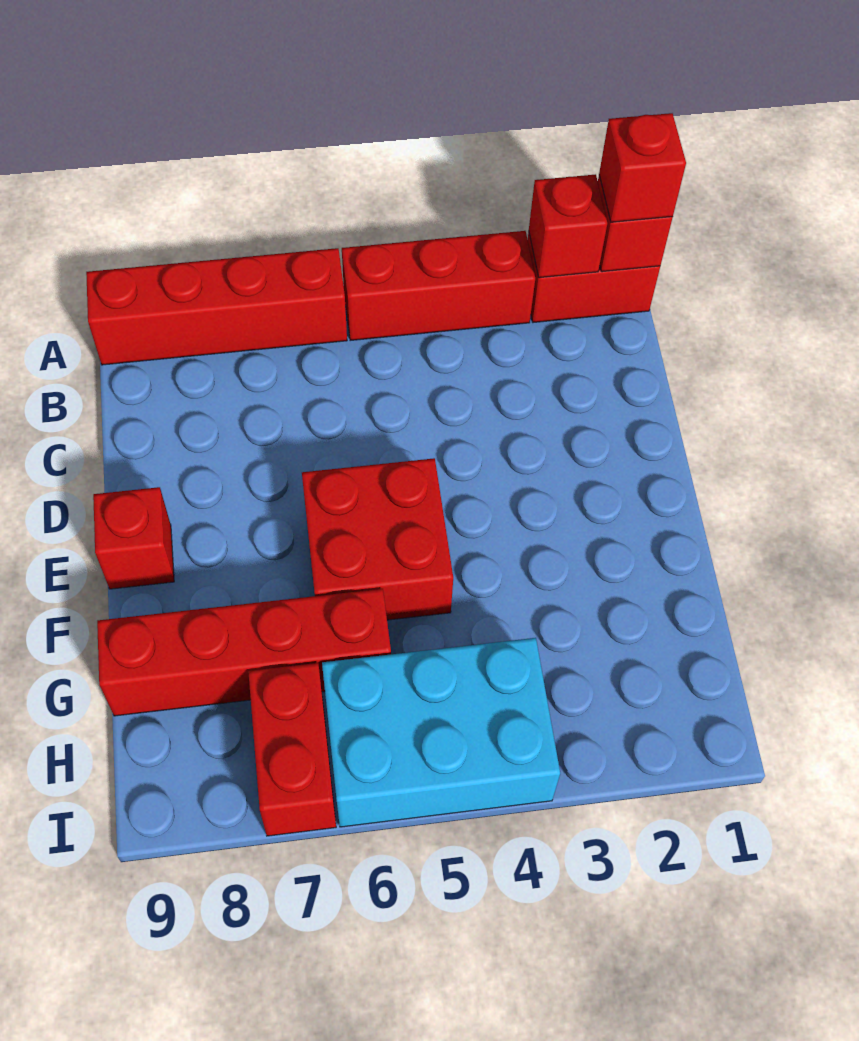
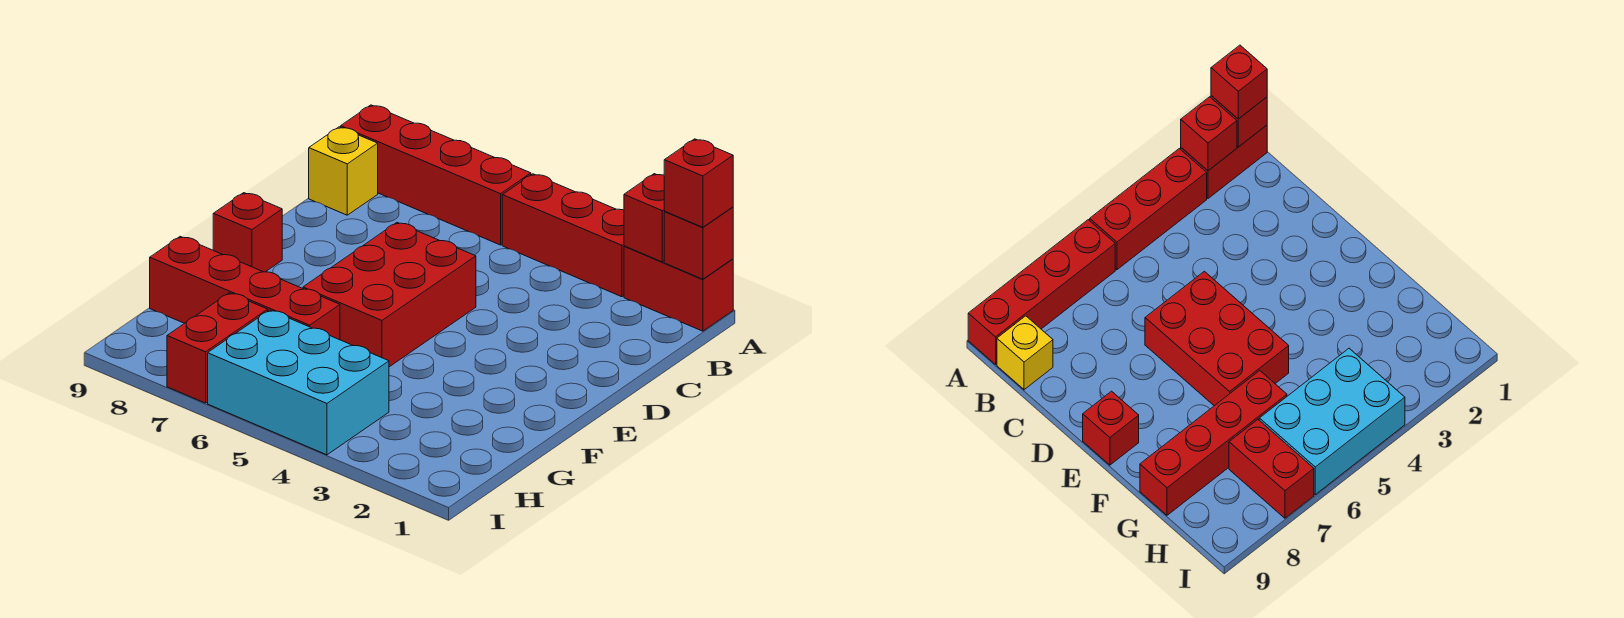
none -> yellow brick B9 level 1
red brick E5:F6 level 1 -> red brick D5:F6 level 1

